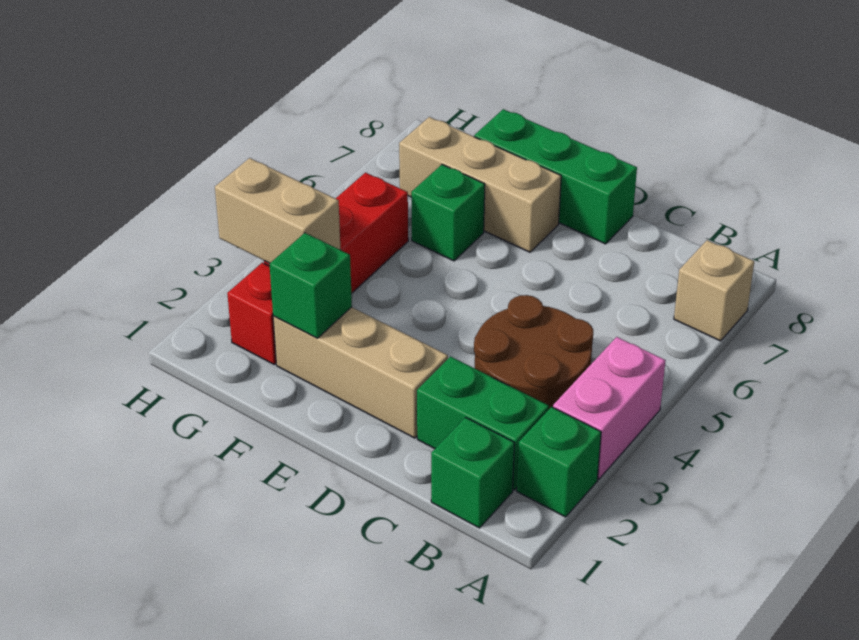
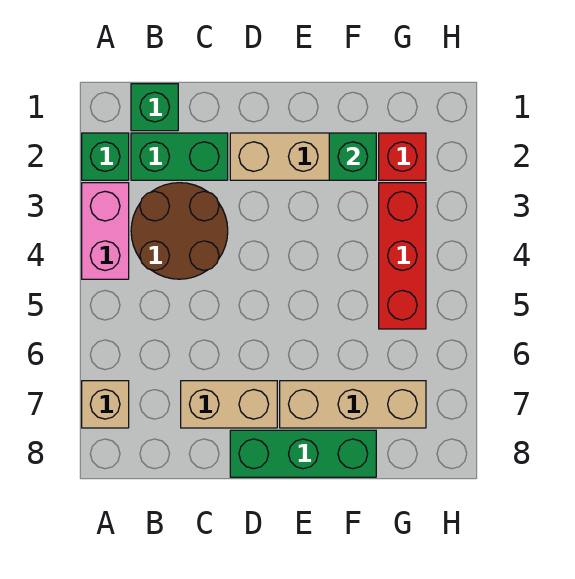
green brick F6 level 1 -> none
tan brick G3:H3 level 2 -> tan brick C7:D7 level 1

